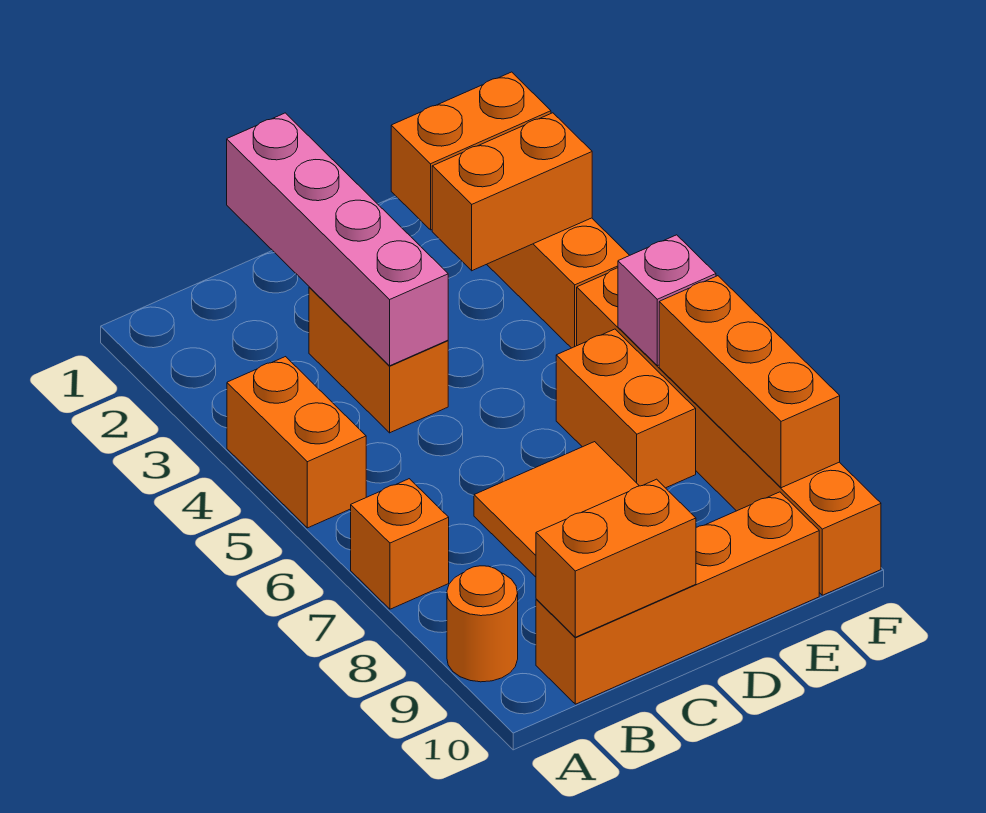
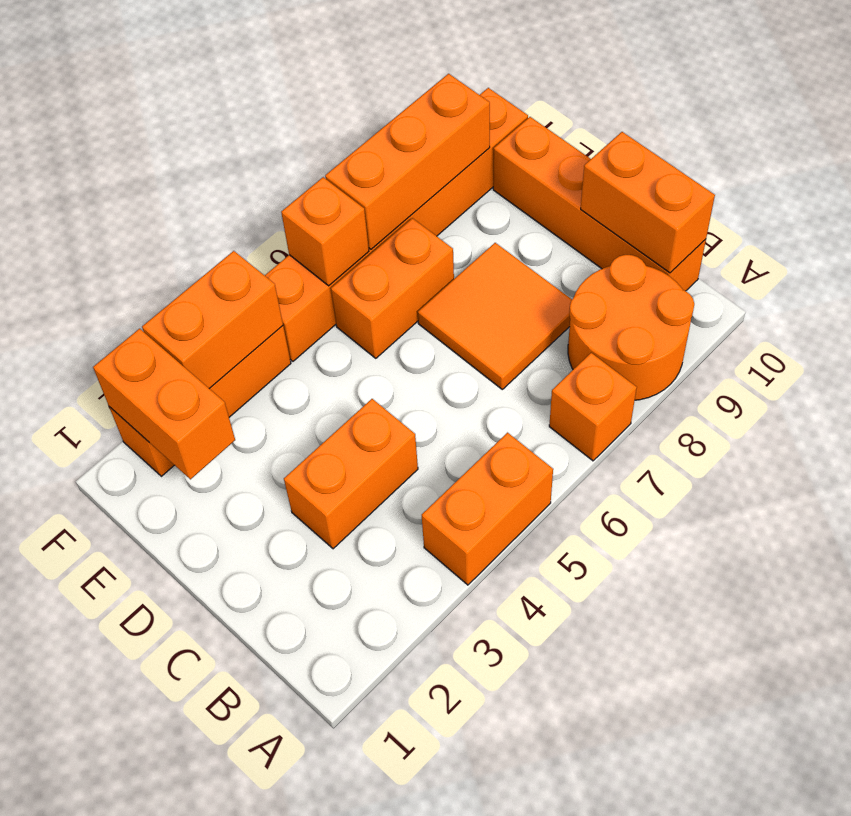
orange round brick A9 level 1 -> orange round brick A8:B9 level 1
pink brick C1:C4 level 2 -> none
orange brick E3:F3 level 2 -> orange brick F3:F4 level 2
pink brick F6 level 2 -> orange brick F6 level 2

